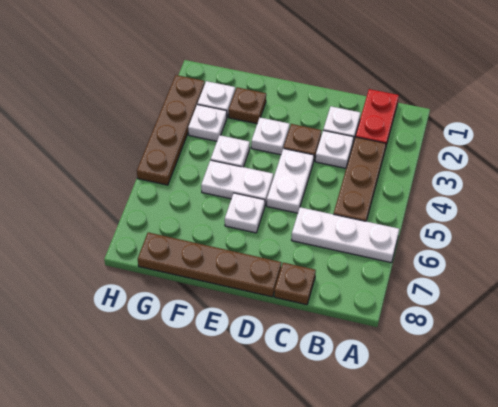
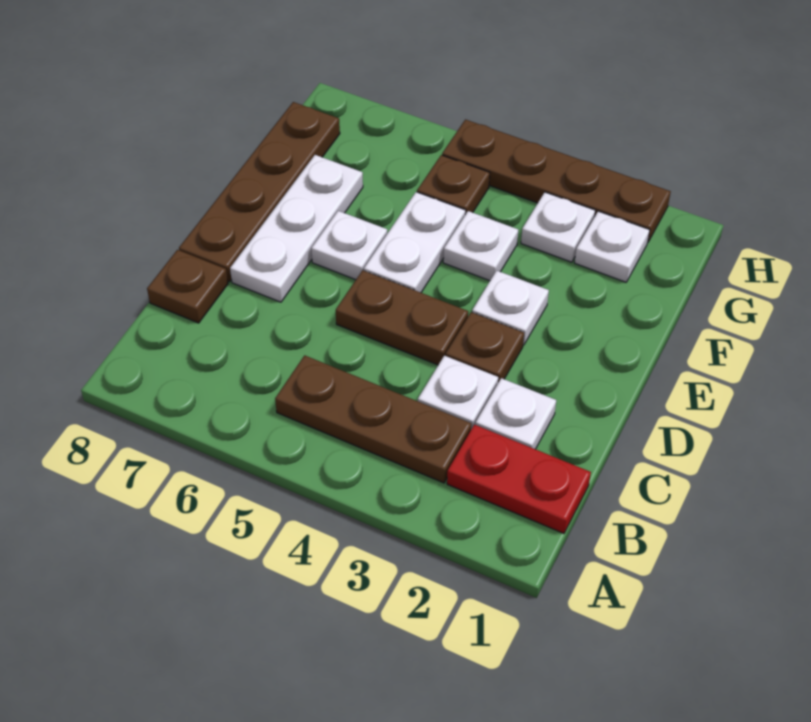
white plate A6:C6 level 1 -> white plate D7:F7 level 1
white plate D4:D5 level 1 -> brown plate D4:D5 level 1
brown plate F2 level 1 -> brown plate G5 level 1

